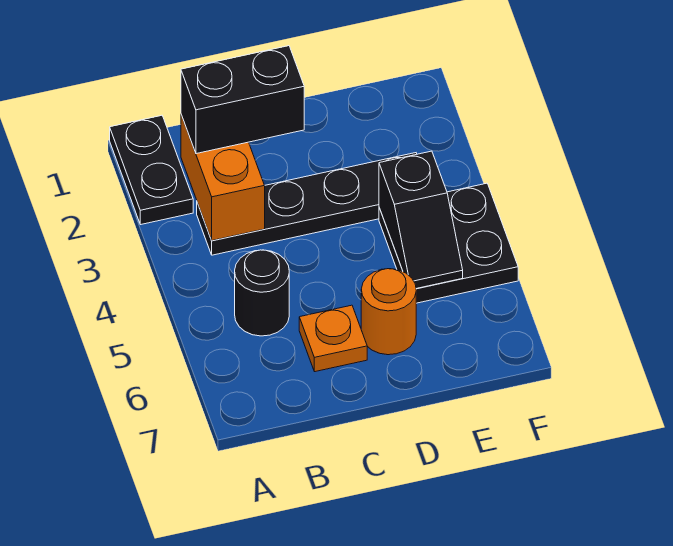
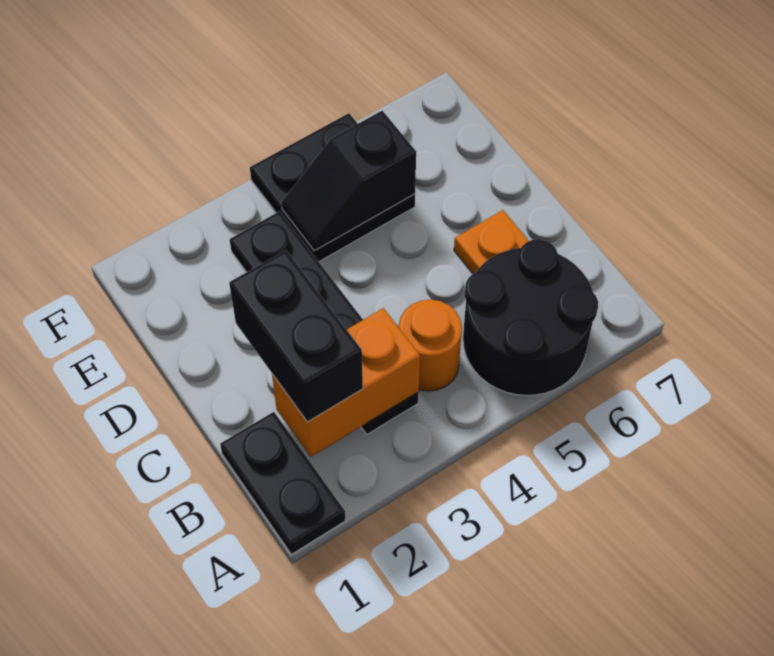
black plate A1:A2 level 1 -> black plate A1:B1 level 1
black round brick B5 level 1 -> black round brick A5:B6 level 1
orange round brick D6 level 1 -> orange round brick B4 level 1
black slope E4:E5 level 2 top 4 -> black slope E4:E5 level 2 top 5

